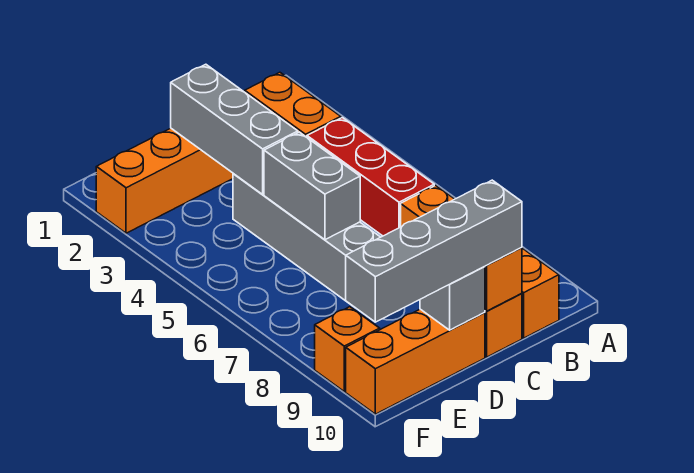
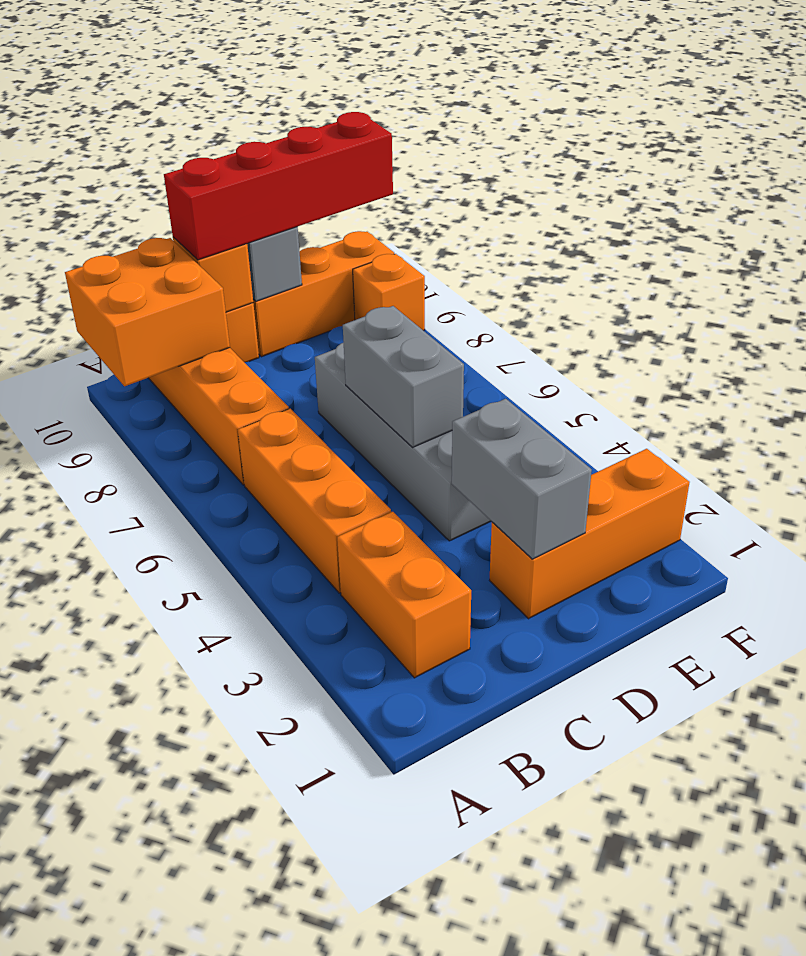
none -> orange brick A9:B10 level 2
red brick B4:B6 level 1 -> orange brick B4:B6 level 1
grey brick C10:F10 level 3 -> red brick C10:F10 level 3
grey brick D2:D4 level 2 -> grey brick D2:D3 level 2

